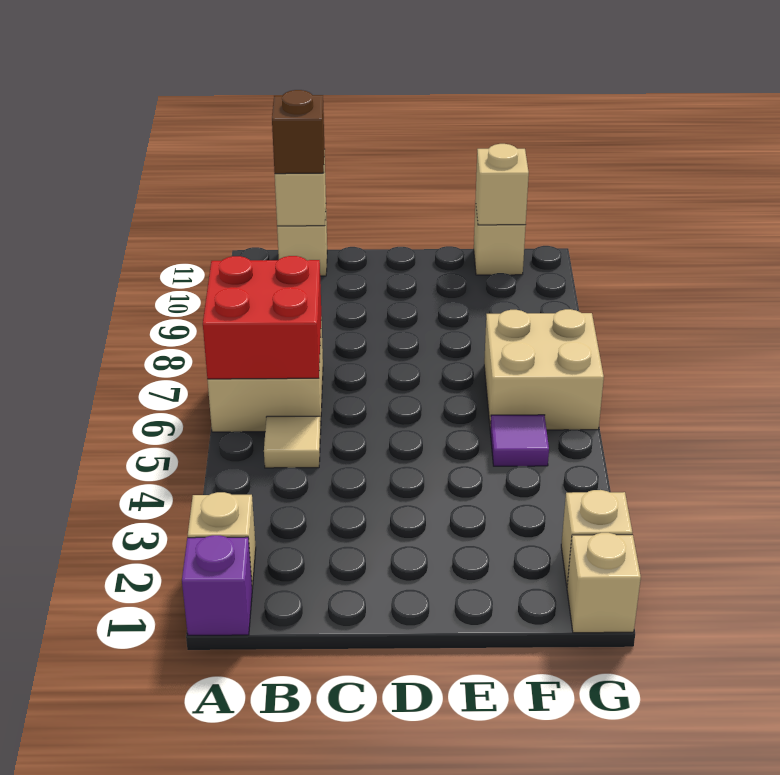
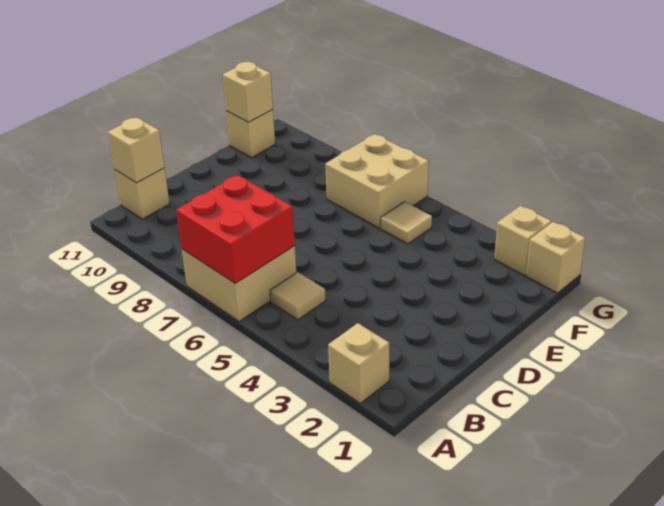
purple brick A1 level 1 -> none
brown brick B11 level 3 -> none
purple tile F5 level 1 -> tan tile F5 level 1

